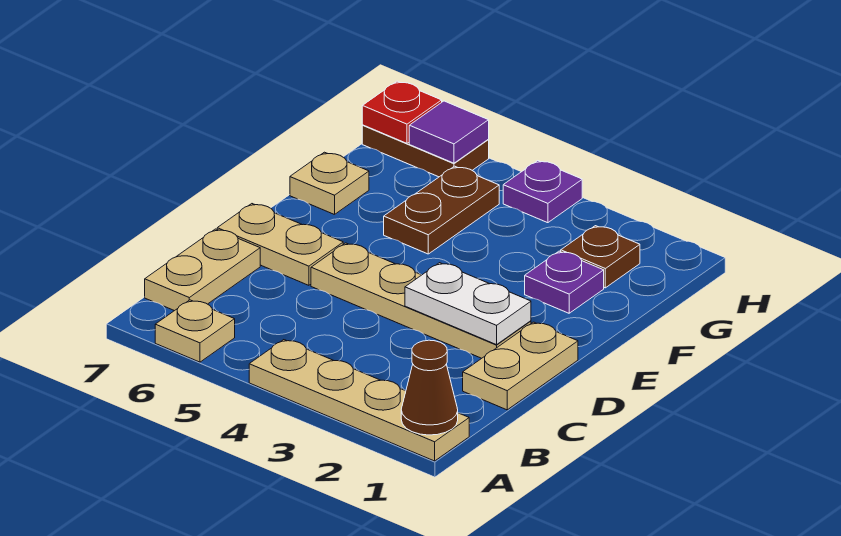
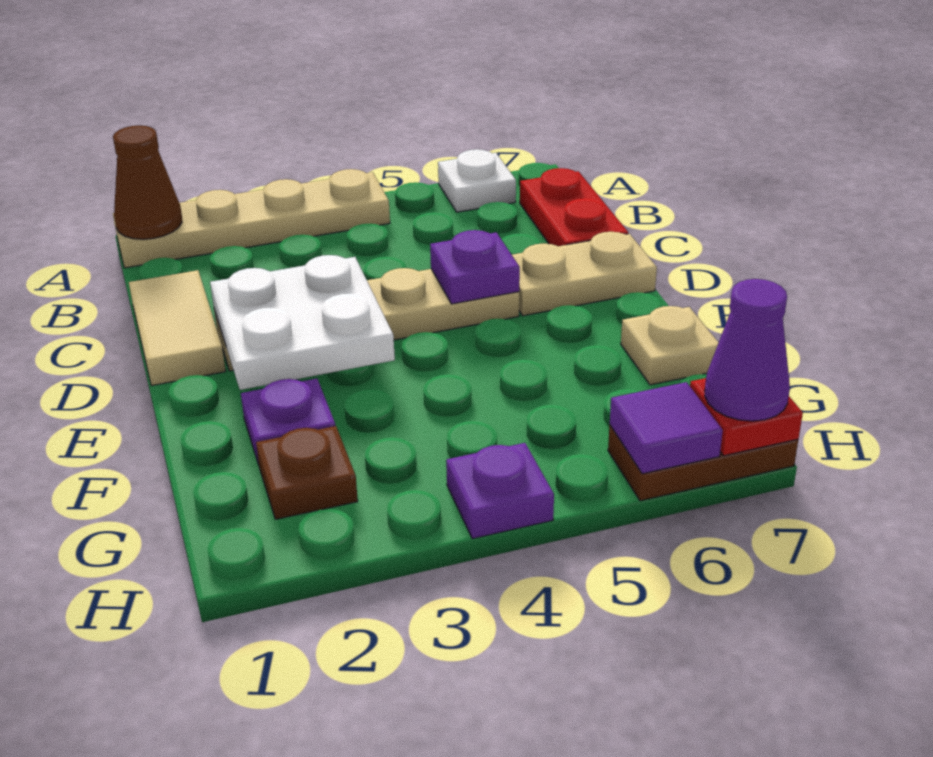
tan plate A6 level 1 -> white plate A6 level 1
tan plate B7:C7 level 1 -> red plate B7:C7 level 1
tan plate C1:D1 level 1 -> tan tile C1:D1 level 1
white plate D2:D3 level 2 -> white plate D2:E3 level 2
none -> purple plate D5 level 2
brown plate F5:G5 level 1 -> none
none -> purple cone H7 level 3

